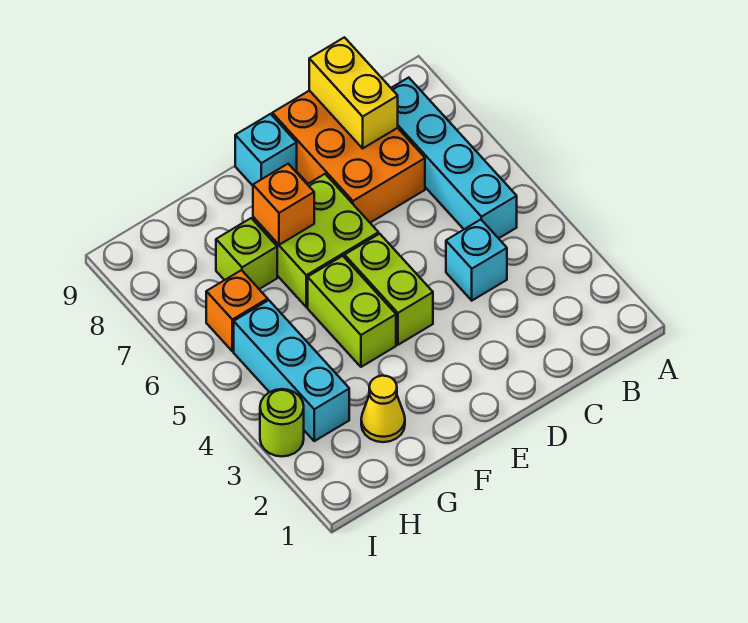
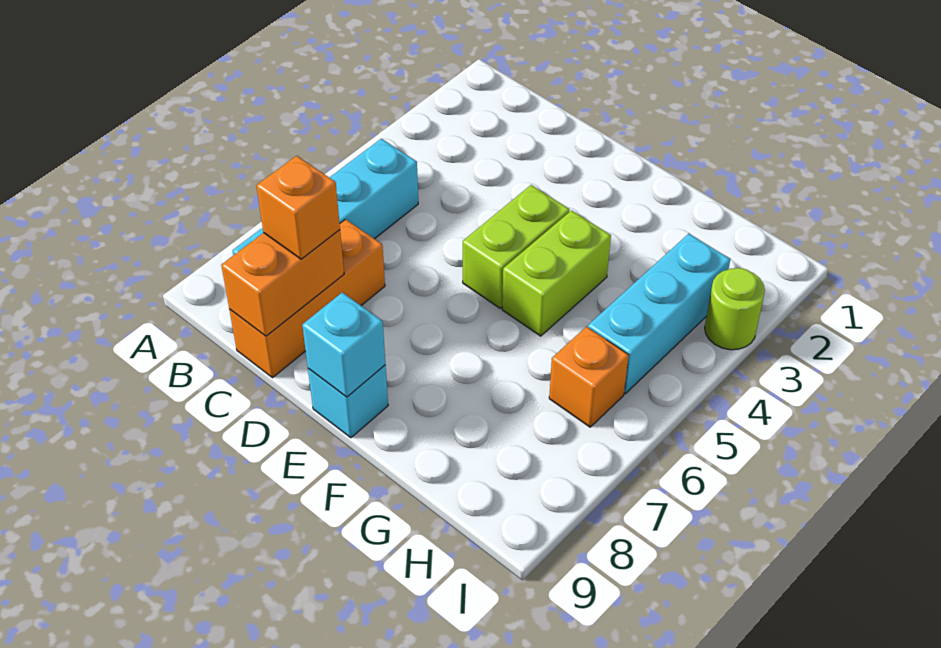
cyan brick C4 level 1 -> cyan brick E9 level 2
orange brick C7:D9 level 1 -> orange brick C7:C9 level 1
yellow brick C8:C9 level 2 -> orange brick C8:C9 level 2
lime brick E6:F7 level 1 -> none
orange brick F7 level 2 -> orange brick C8 level 3
yellow cone G2 level 1 -> none
lime brick G7 level 1 -> none

